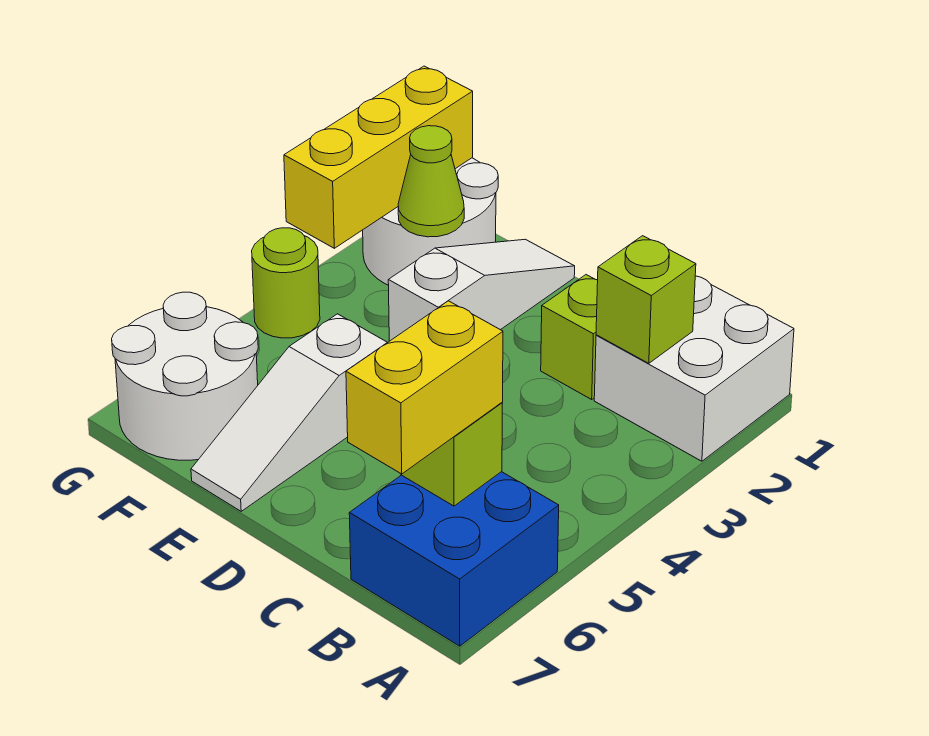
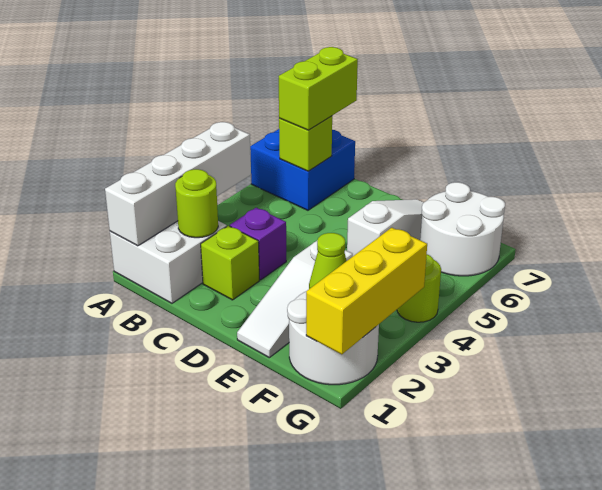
none -> white brick A1:A4 level 2
lime brick B2 level 2 -> lime round brick B2 level 2
yellow brick B6:B7 level 3 -> lime brick B6:B7 level 3
none -> purple brick C3 level 1

